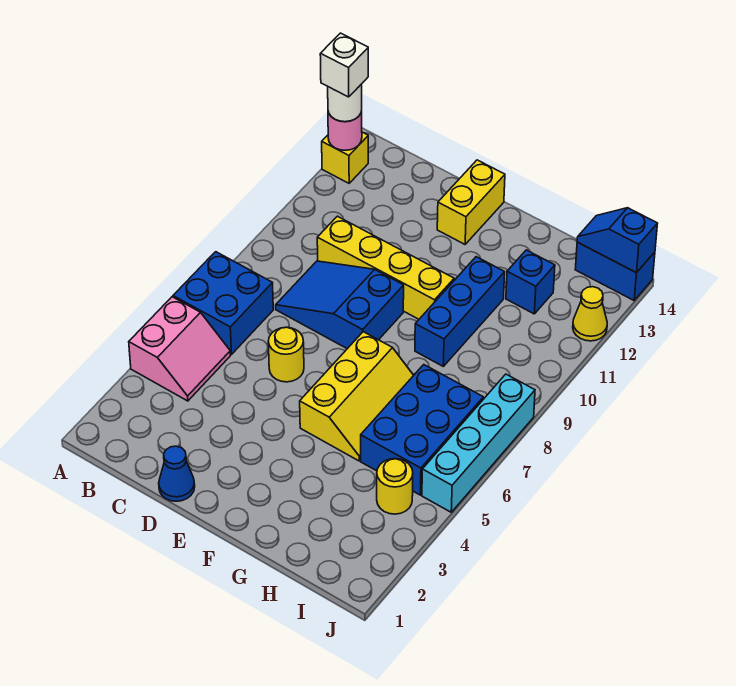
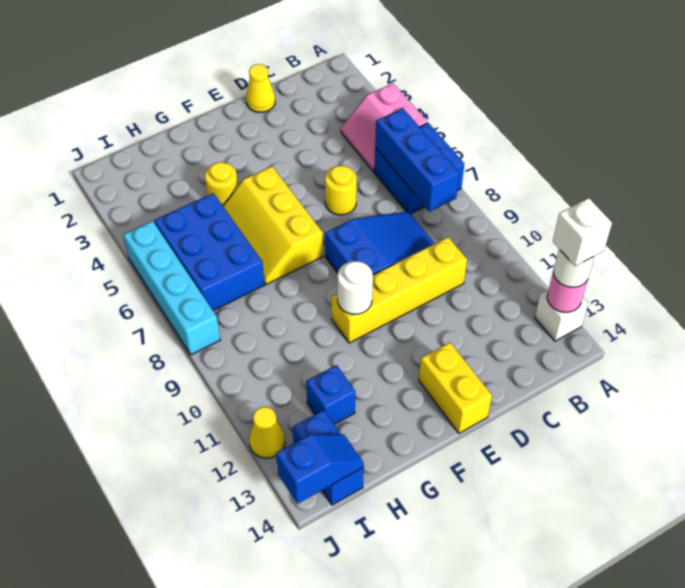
yellow brick A13 level 1 -> white brick A13 level 1
blue cone D1 level 1 -> yellow cone D1 level 1
none -> white round brick F10 level 2
blue brick G9:G11 level 1 -> blue brick B6:B8 level 2
yellow round brick I4 level 1 -> yellow round brick G4 level 1
blue brick I14:J14 level 1 -> blue brick I13:I14 level 1

